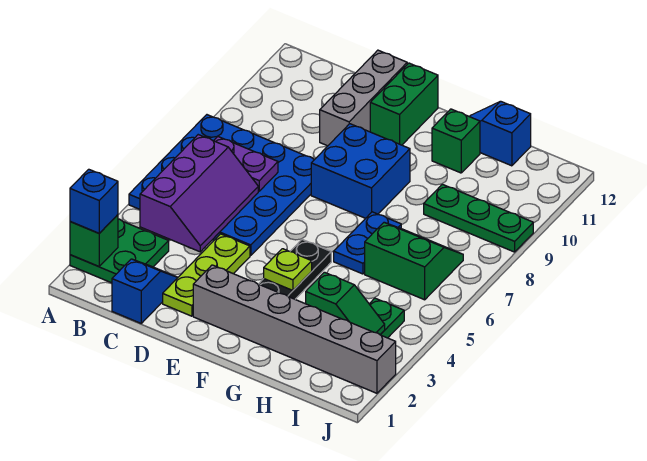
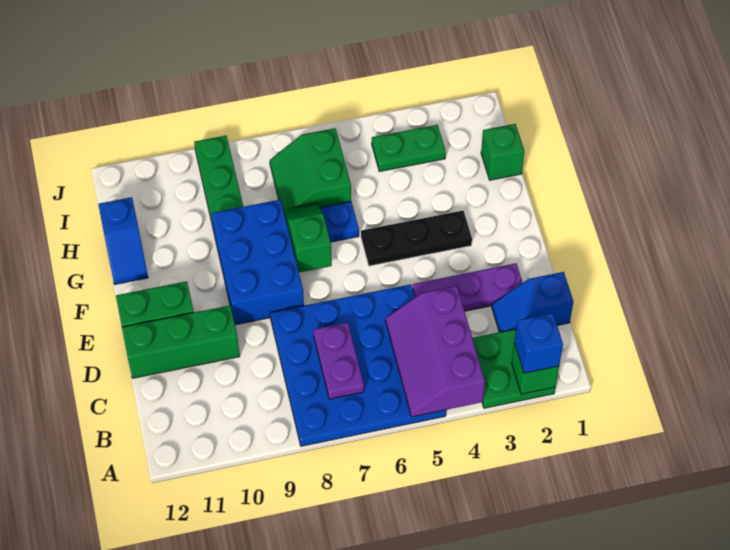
purple slope B4:C6 level 2 top B -> purple slope A4:C5 level 2 top 4
lime plate D2:D4 level 1 -> purple plate D2:D4 level 1
grey brick D10:D12 level 1 -> green brick D10:D12 level 1
grey brick E2:J2 level 1 -> none
blue brick E8:F9 level 1 -> blue brick E8:G9 level 1
lime plate F4 level 2 -> none
green brick G11 level 1 -> green brick H1 level 1
green slope H3:I3 level 2 top H -> green slope F7:G7 level 2 top F

